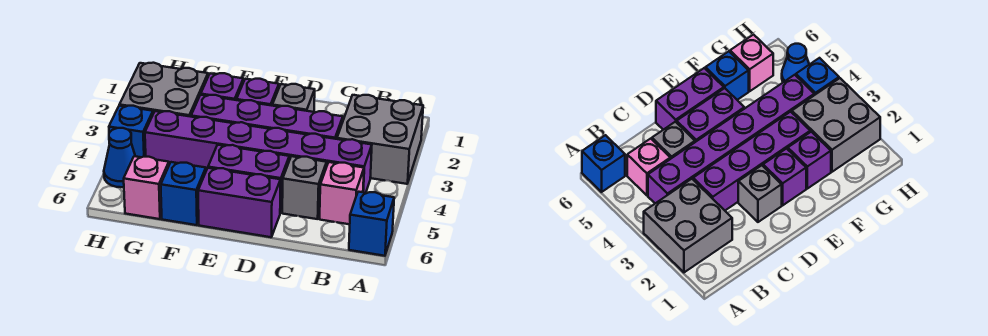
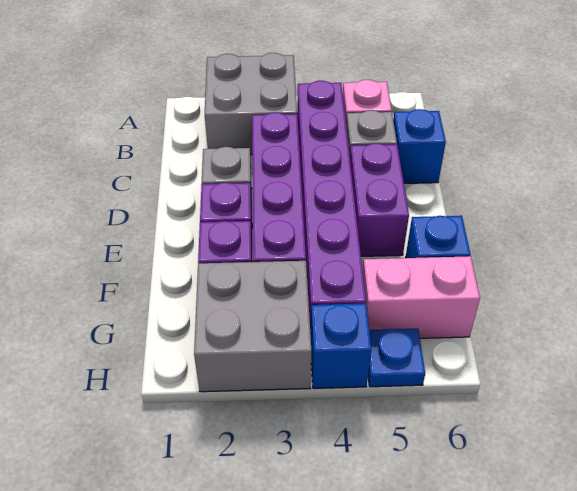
blue brick A6 level 1 -> blue brick C6 level 1
purple brick D6:E6 level 1 -> none
pink brick G6 level 1 -> pink brick G5:G6 level 1
blue cone H5 level 1 -> blue plate H5 level 1

